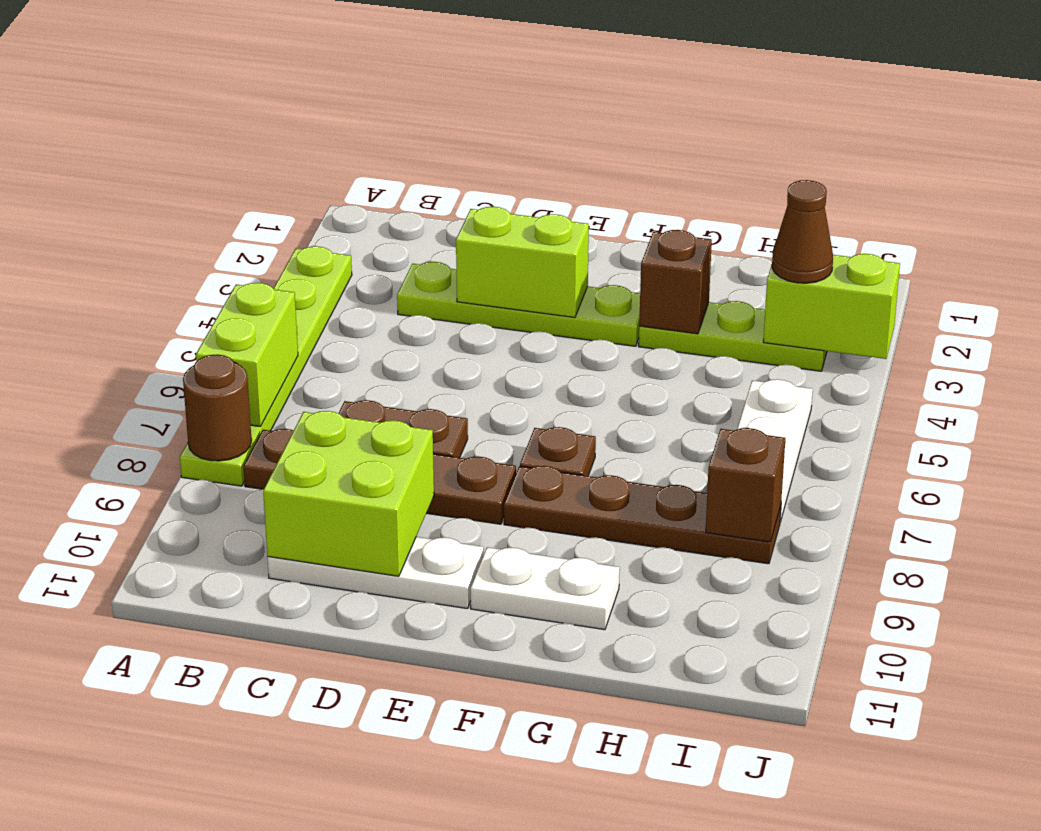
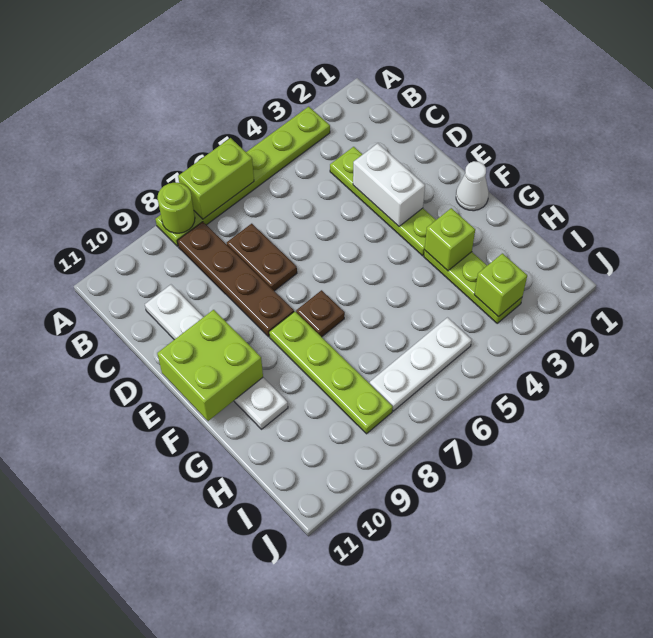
brown round brick A8 level 2 -> lime round brick A8 level 2
lime brick C9:D10 level 2 -> lime brick E10:F11 level 2
lime brick D3:E3 level 2 -> white brick D3:E3 level 2
none -> white cone F1 level 1
brown plate F8:I8 level 1 -> lime plate F8:I8 level 1
brown brick G3 level 2 -> lime brick G3 level 2
lime brick I3:J3 level 2 -> lime brick I3 level 2
brown cone I3 level 3 -> none
brown brick I8 level 2 -> none

